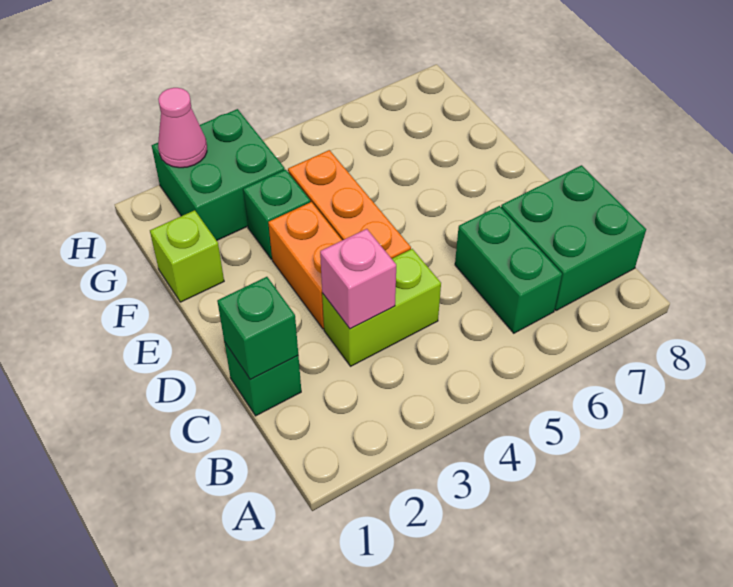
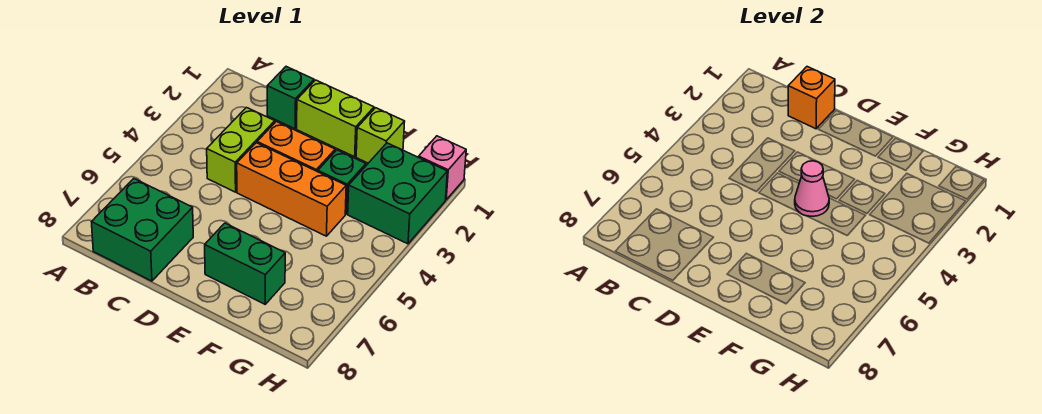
green brick B6:C6 level 1 -> green brick E7:F7 level 1
green brick C1 level 2 -> orange brick C1 level 2
pink brick C3 level 2 -> pink brick H1 level 1
none -> lime brick D1:E1 level 1
pink cone H2 level 2 -> pink cone E4 level 2

